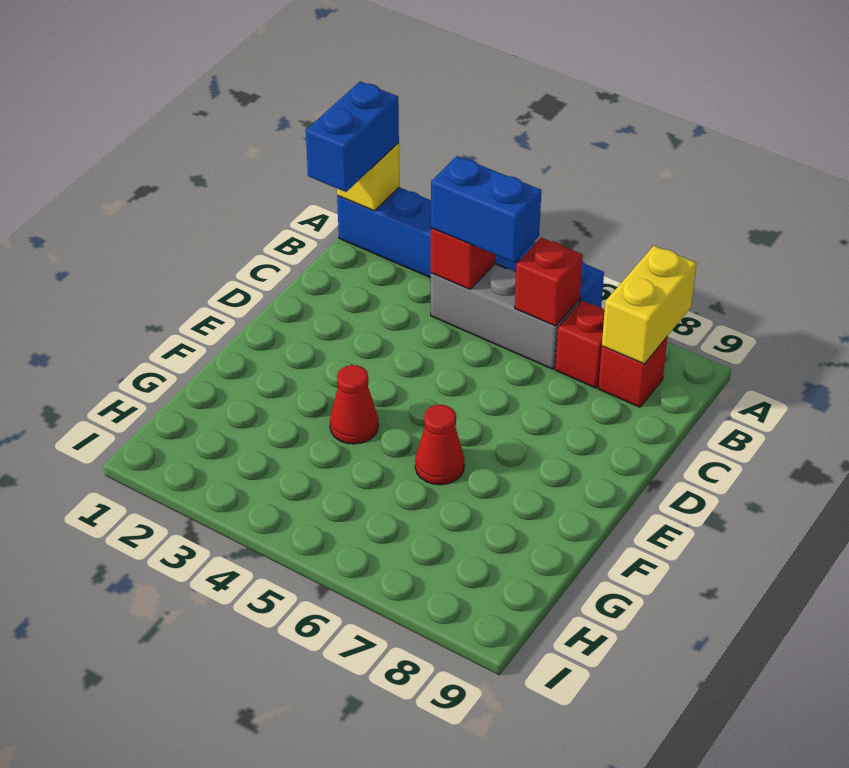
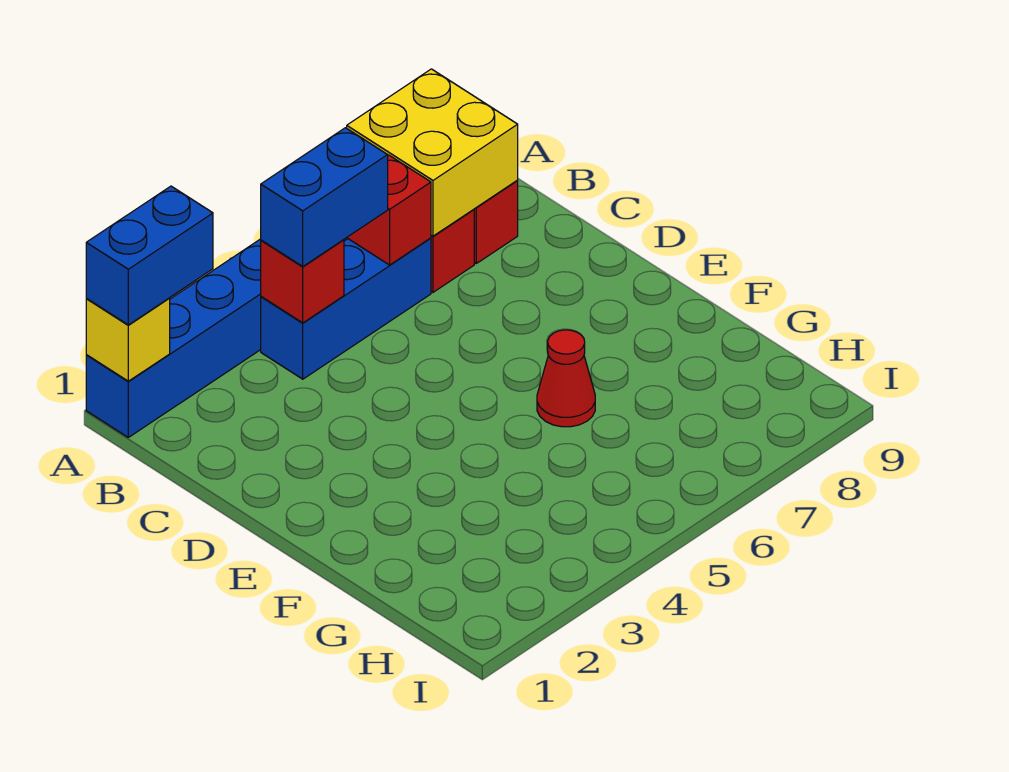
blue brick A1:B1 level 3 -> blue brick A1:A2 level 3
yellow brick A8:B8 level 2 -> yellow brick A7:B8 level 2
grey brick B4:B6 level 1 -> blue brick B4:B6 level 1
red cone F4 level 1 -> none

